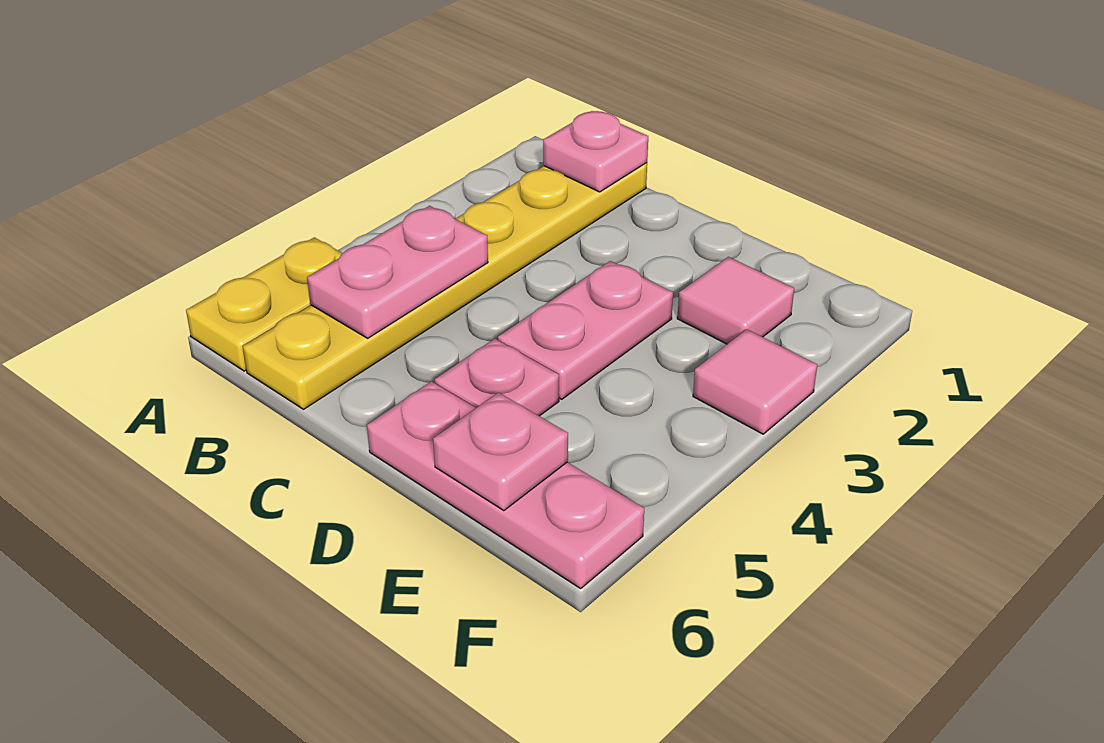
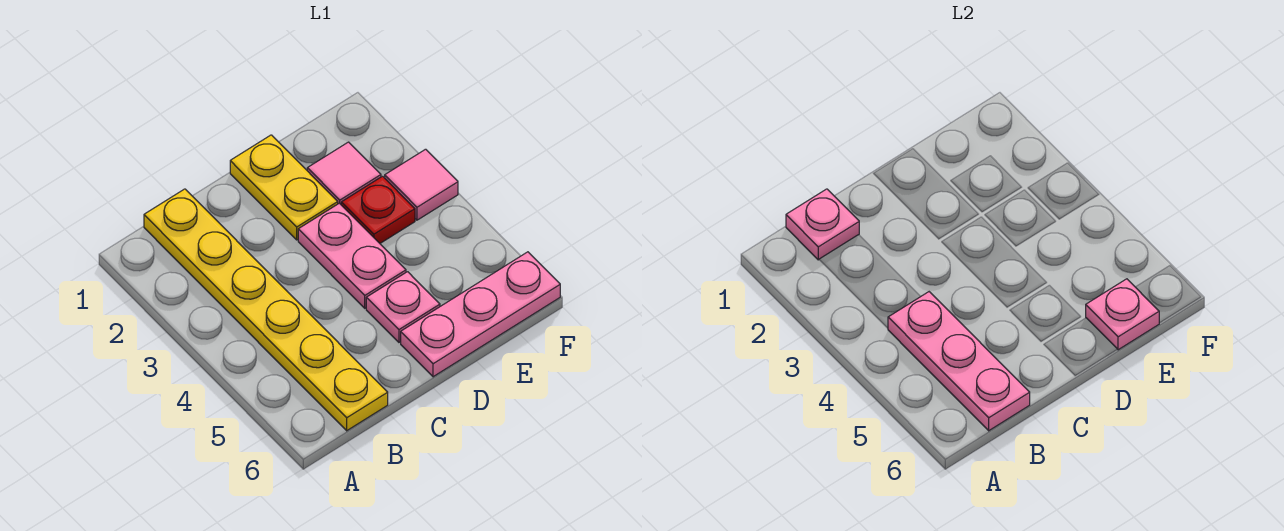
yellow plate A5:A6 level 1 -> yellow plate D1:D2 level 1
pink plate B4:B5 level 2 -> pink plate B4:B6 level 2
none -> red plate E3 level 1

